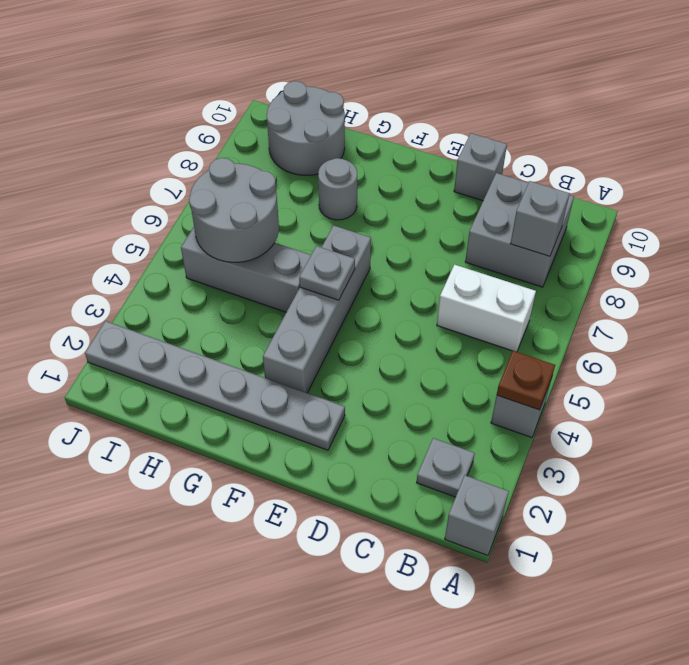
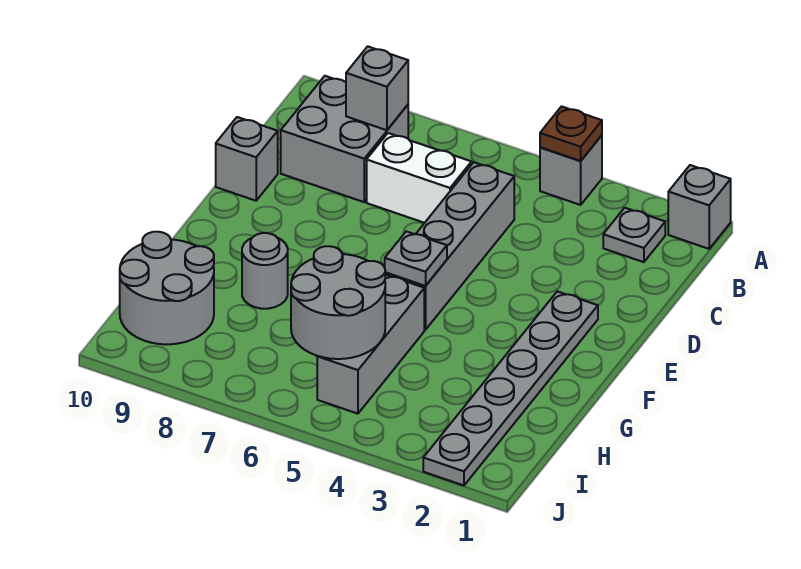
white brick B6:C6 level 1 -> white brick C6:C7 level 1
grey brick F3:F6 level 1 -> grey brick C5:F5 level 1

